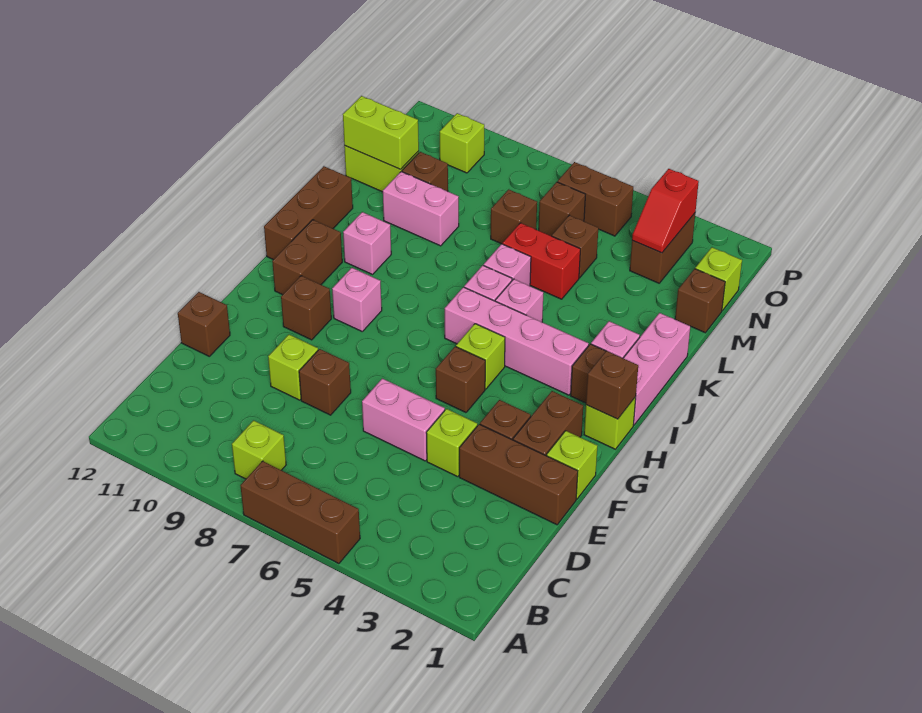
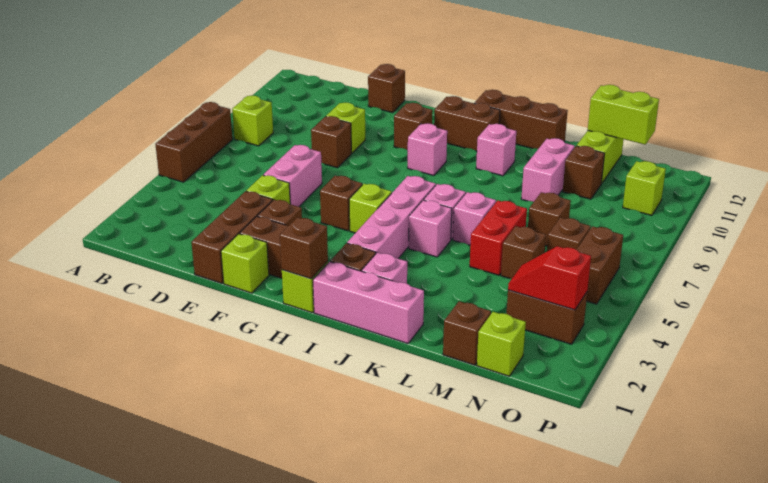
lime brick M11:M12 level 2 -> lime brick M12:N12 level 2

